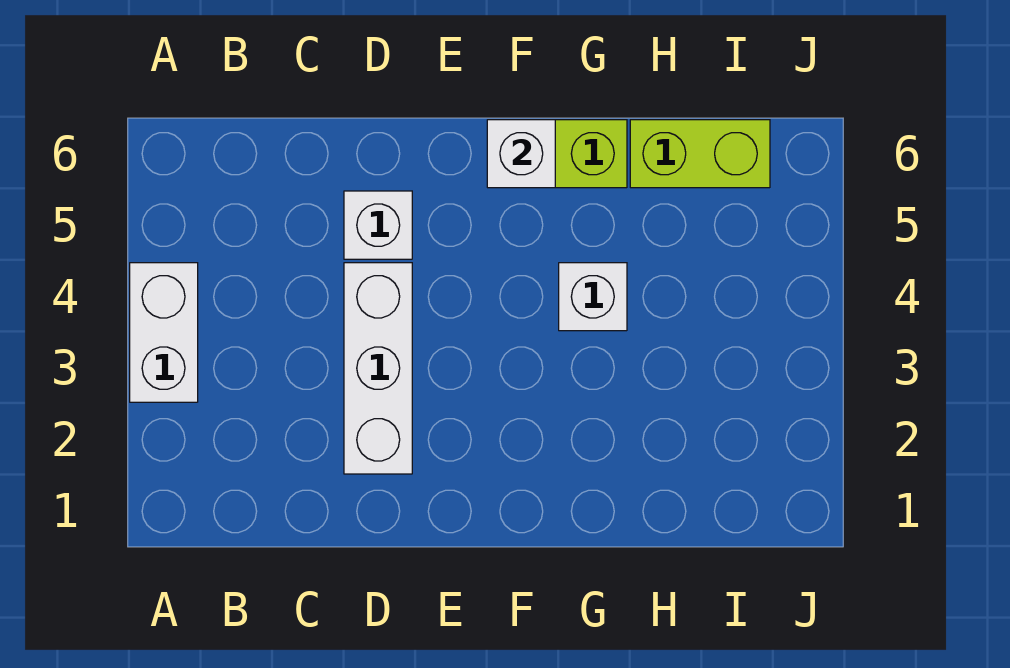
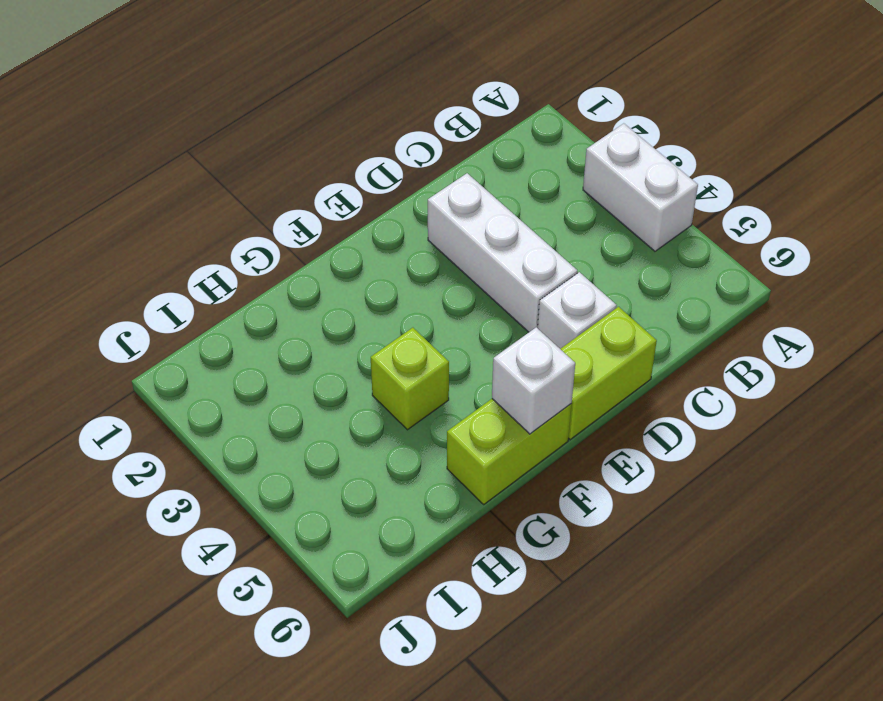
white brick G4 level 1 -> lime brick G4 level 1
lime brick H6:I6 level 1 -> lime brick D6:E6 level 1

